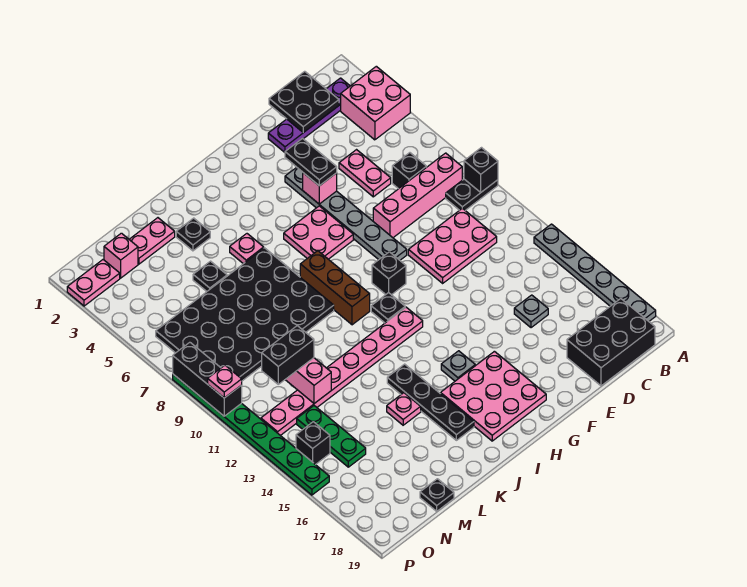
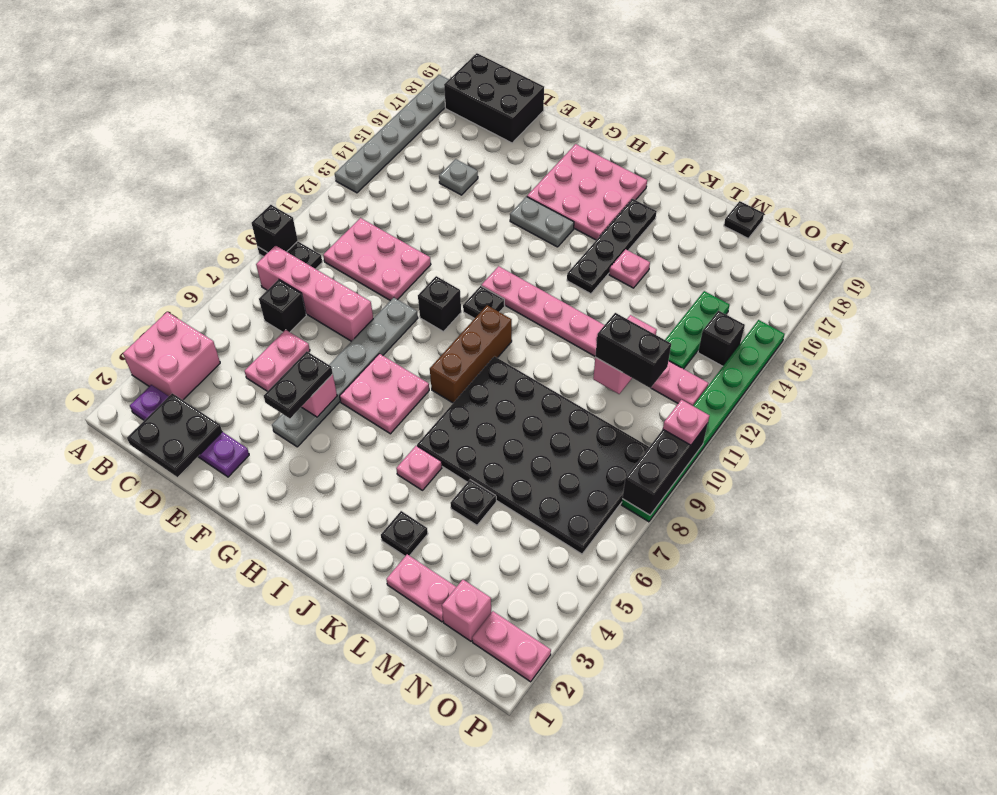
grey plate H15 level 1 -> grey plate G15:H15 level 1

